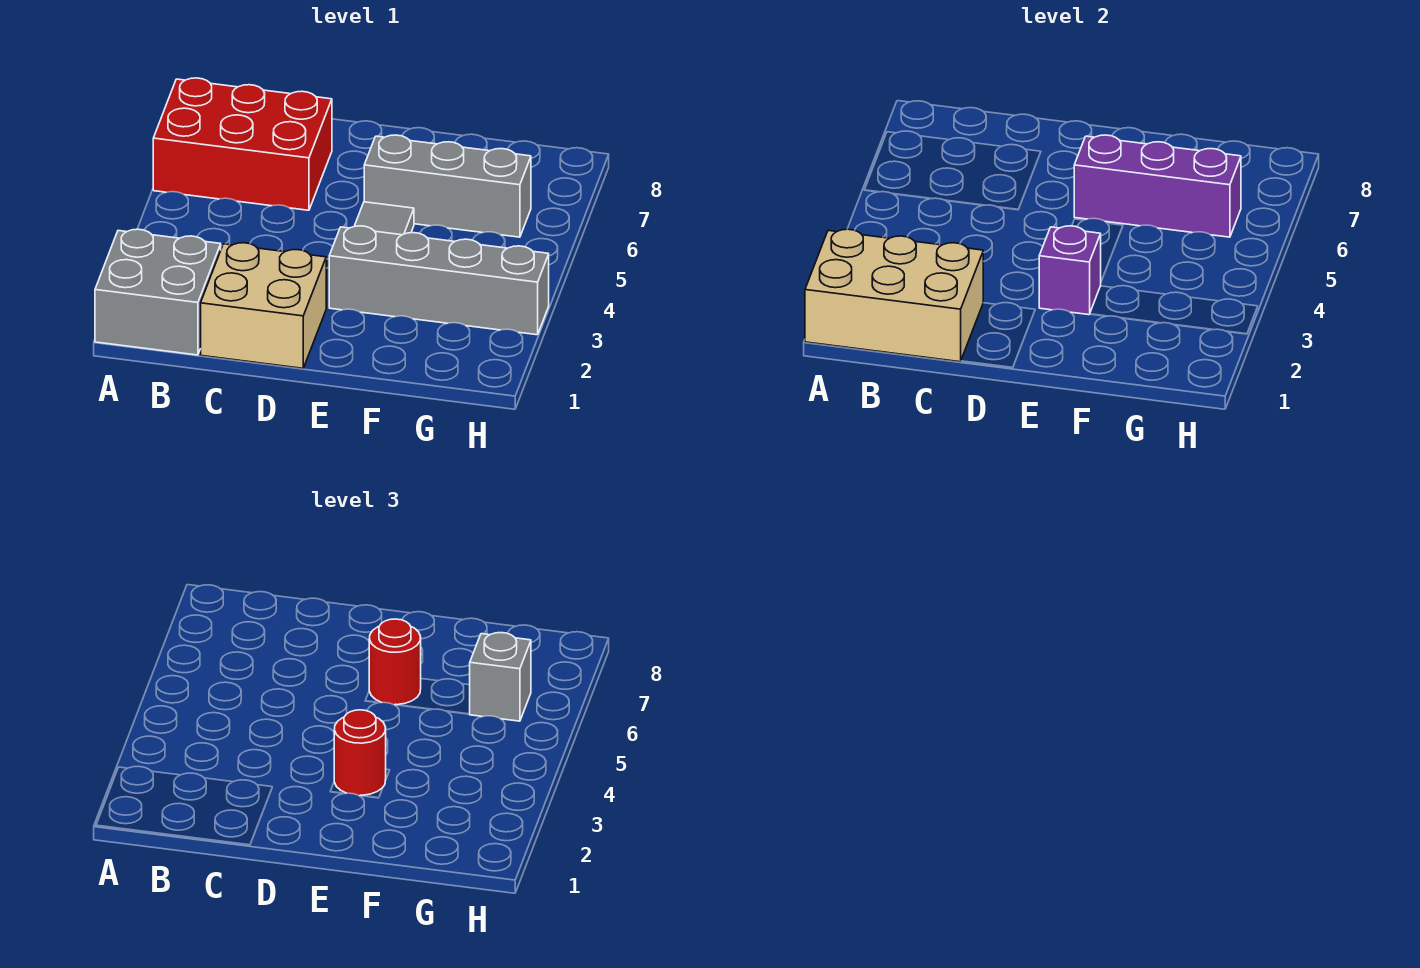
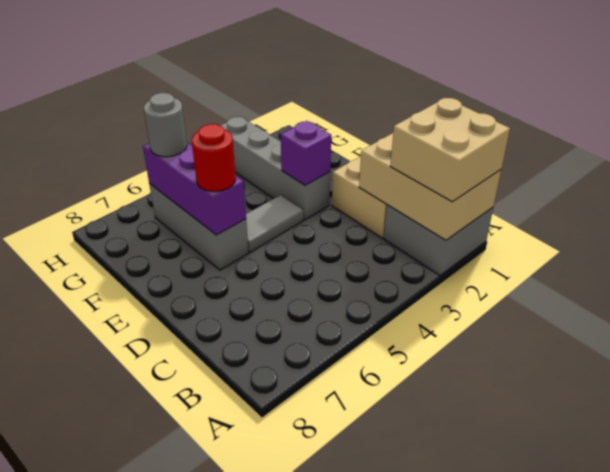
none -> tan brick A1:B2 level 3
red brick A6:C7 level 1 -> none
red round brick E3 level 3 -> none
grey brick G6 level 3 -> grey round brick G6 level 3

